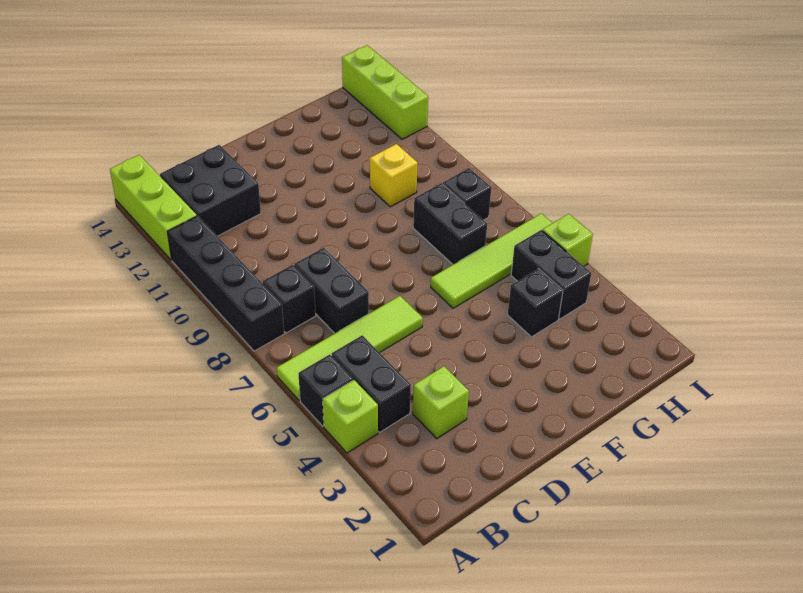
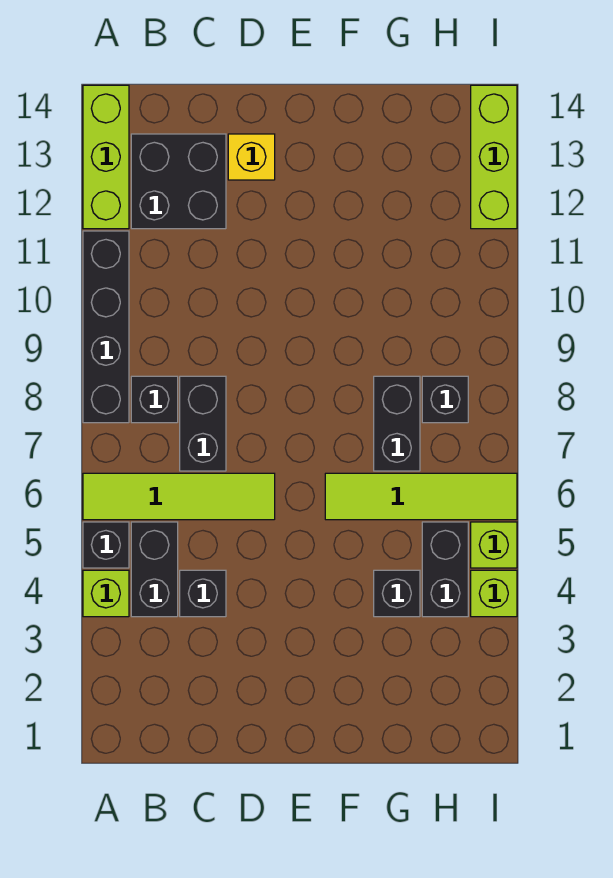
lime brick C3 level 1 -> lime brick I4 level 1
none -> black brick C4 level 1
yellow brick G10 level 1 -> yellow brick D13 level 1

